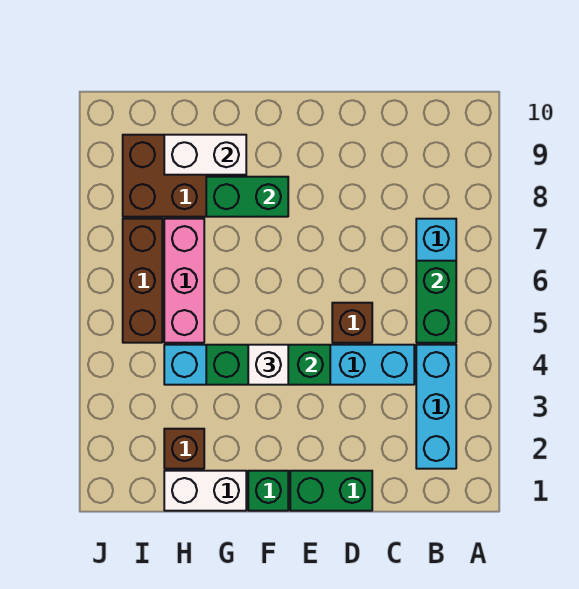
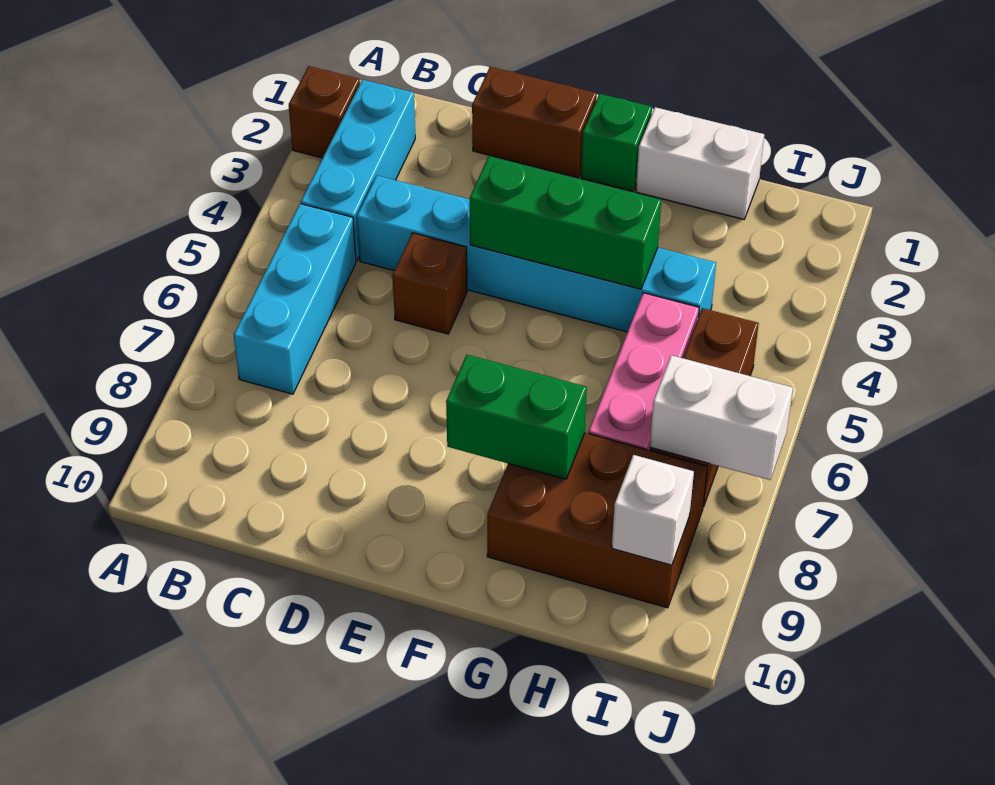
green brick B5:B6 level 2 -> none
green brick D1:E1 level 1 -> brown brick D1:E1 level 1
white brick F4 level 3 -> white brick I9 level 2
white brick G9:H9 level 2 -> white brick I7:J7 level 2
brown brick H2 level 1 -> brown brick A2 level 1

